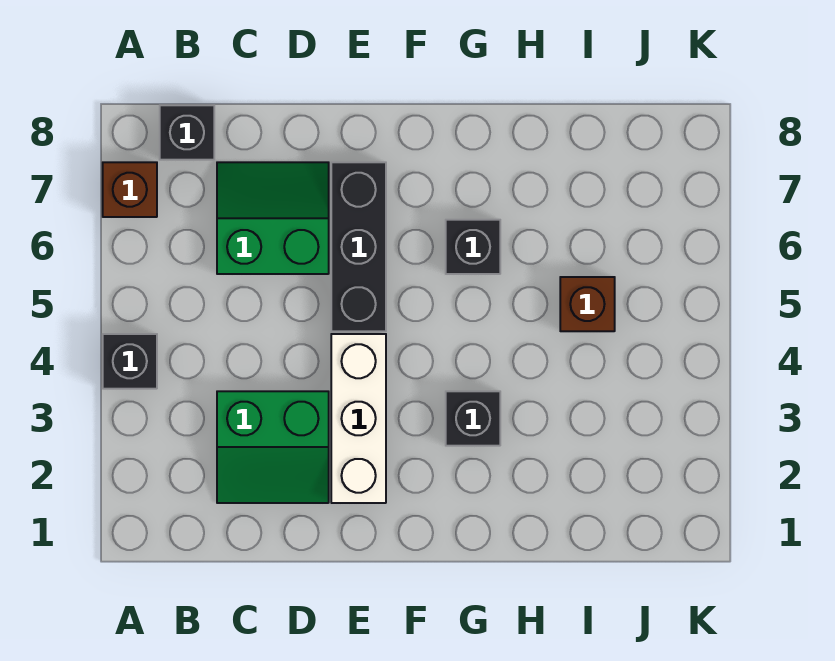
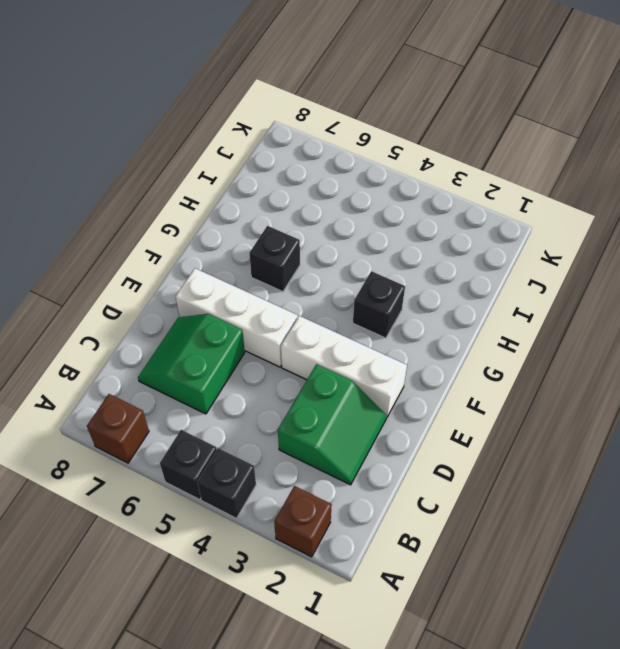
black brick B8 level 1 -> black brick A5 level 1
black brick E5:E7 level 1 -> white brick E5:E7 level 1
brown brick I5 level 1 -> brown brick A2 level 1

